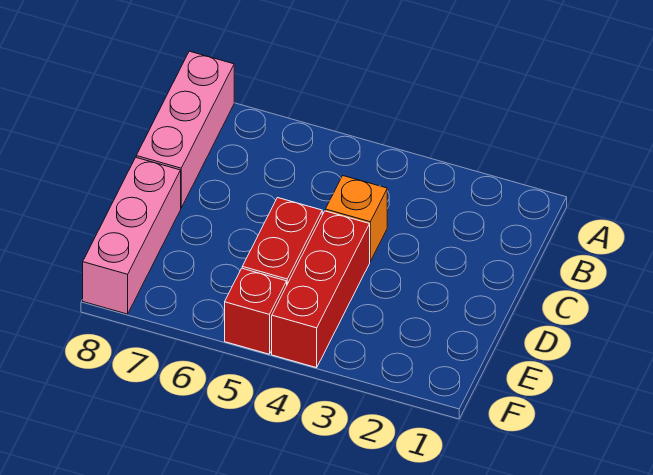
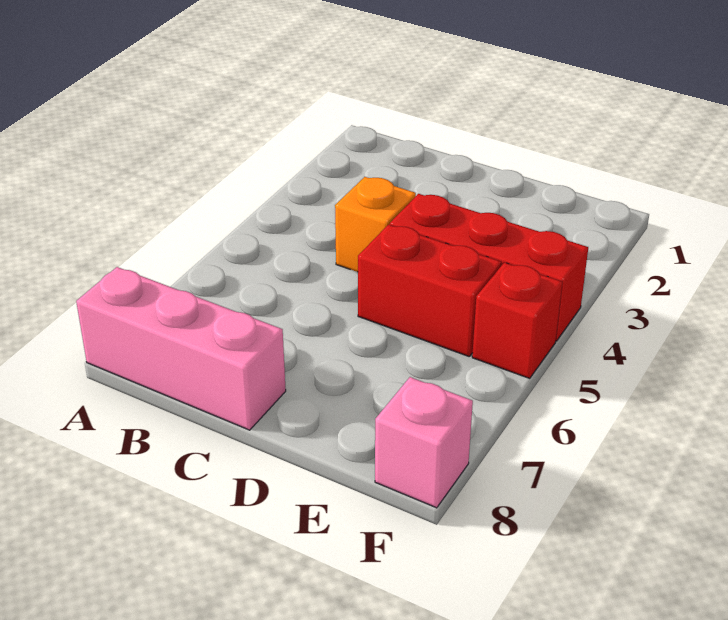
pink brick D8:F8 level 1 -> pink brick F8 level 1

